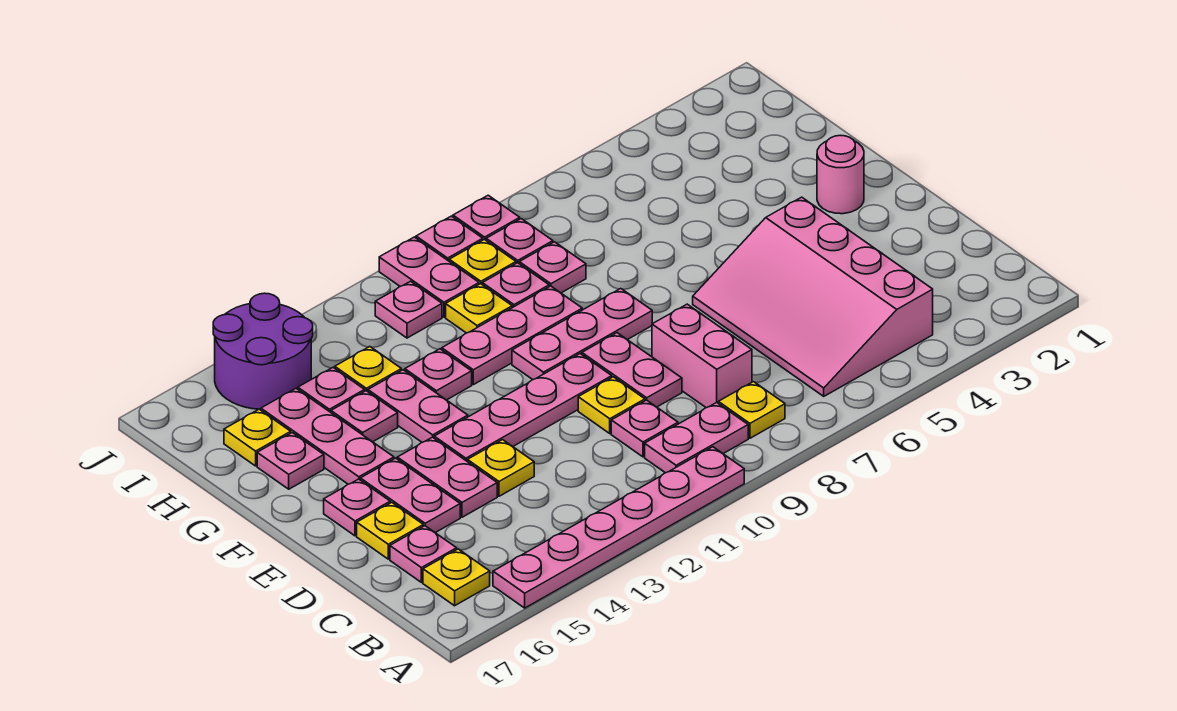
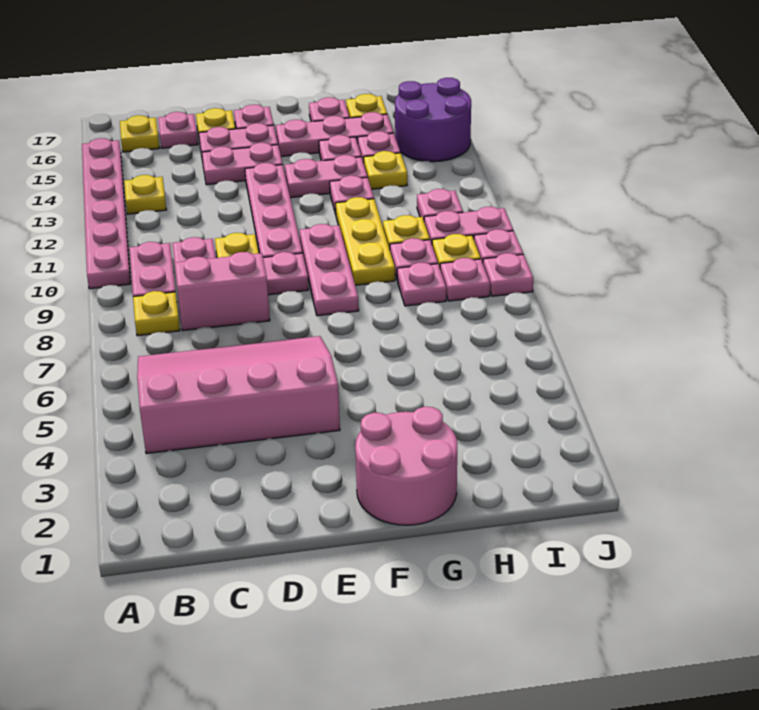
yellow plate D13 level 1 -> yellow plate B13 level 1
pink round brick F2 level 1 -> pink round brick F1:G2 level 1
pink plate G9:G11 level 1 -> yellow plate G9:G11 level 1

